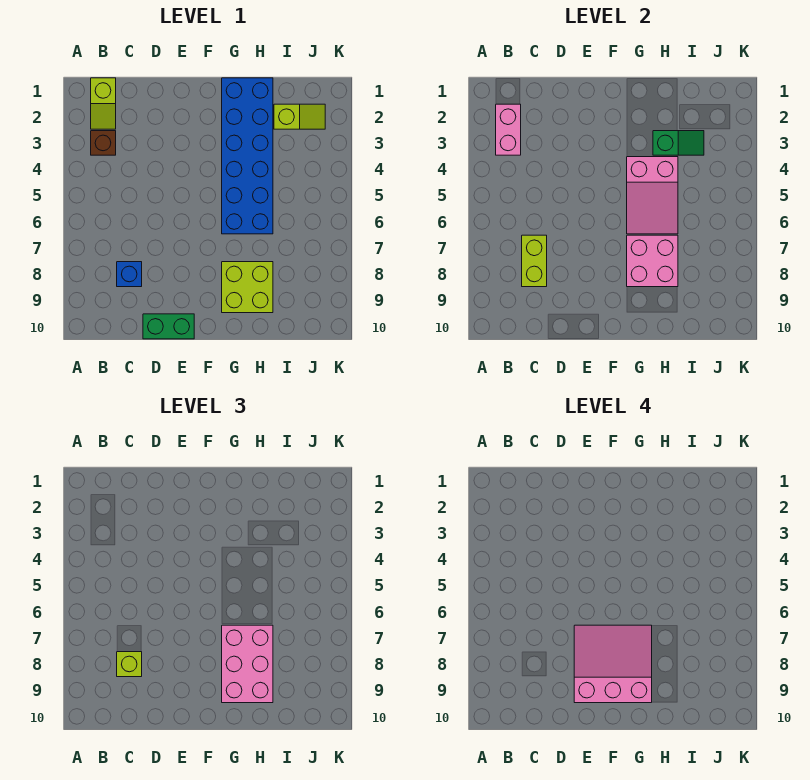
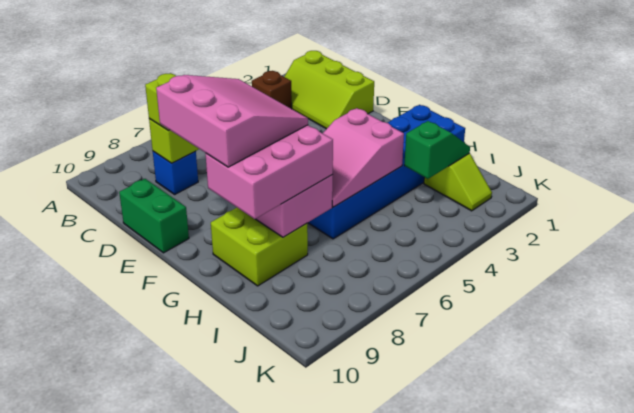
lime slope B1:B2 level 1 top 1 -> lime slope B1:D2 level 1 top 1
pink brick B2:B3 level 2 -> none
green slope H3:I3 level 2 top H -> green slope I2:I3 level 2 top 3

